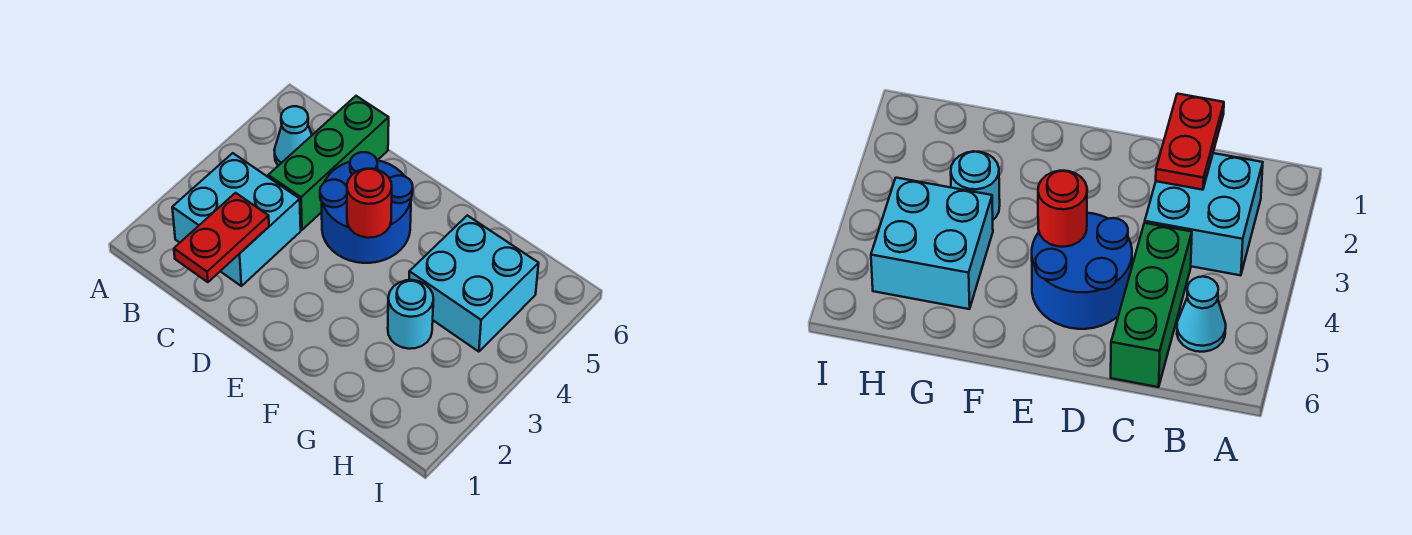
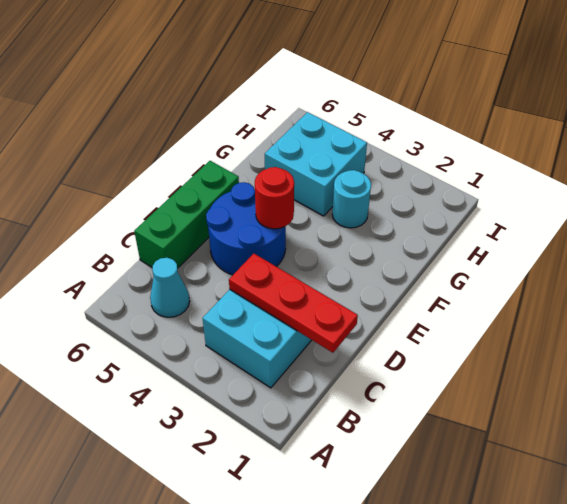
red plate C1:C2 level 2 -> red plate C1:C3 level 2
green brick C4:C6 level 1 -> green brick C6:E6 level 1

